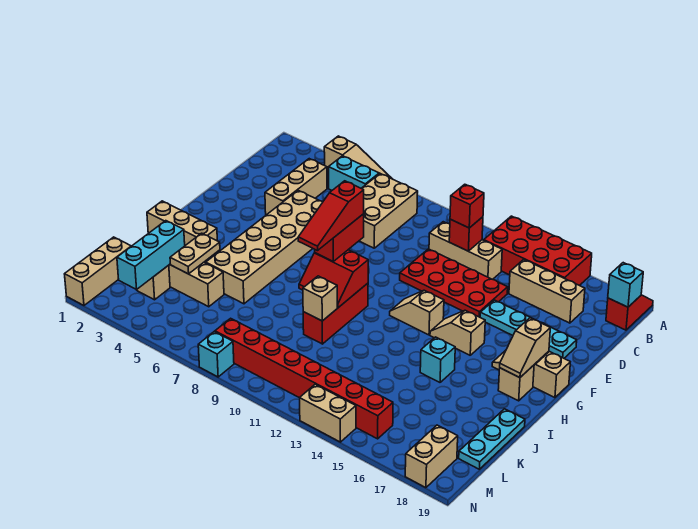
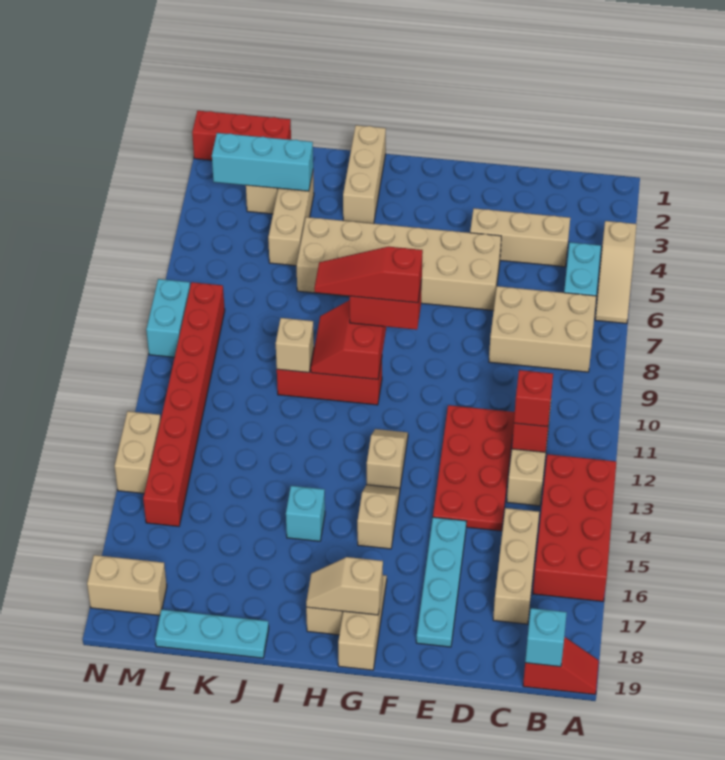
tan plate J4:K4 level 2 -> none
tan brick L1:N1 level 1 -> red brick L1:N1 level 1
cyan brick N8 level 1 -> cyan brick N8:N9 level 1

